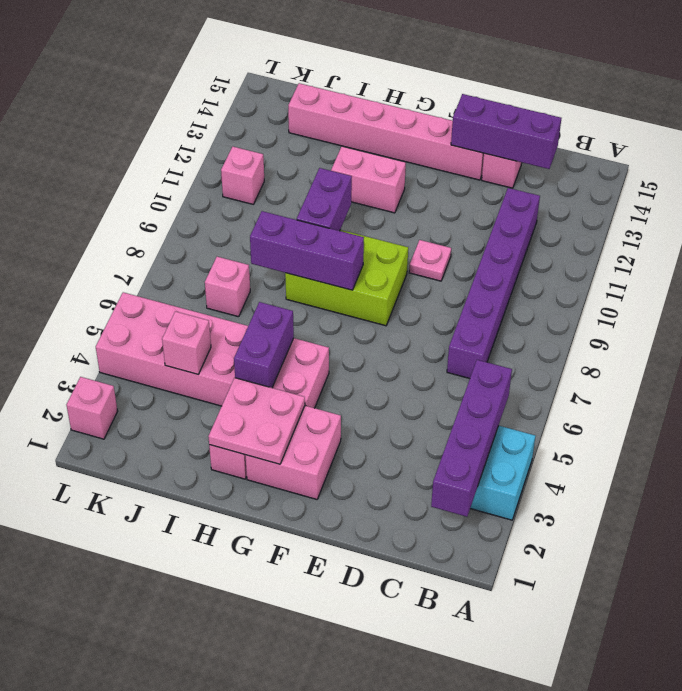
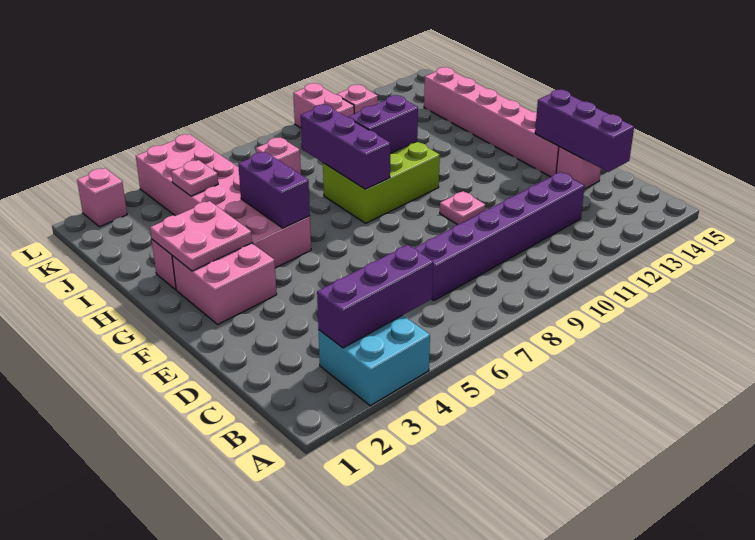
purple brick B2:B5 level 2 -> purple brick B3:B5 level 2
lime brick F8:H9 level 1 -> lime brick G8:H10 level 1
pink brick G12:H12 level 1 -> pink brick K10:L10 level 1
purple brick H4:H5 level 2 -> purple brick G5:H5 level 2
pink brick J4 level 2 -> pink plate J4 level 2

